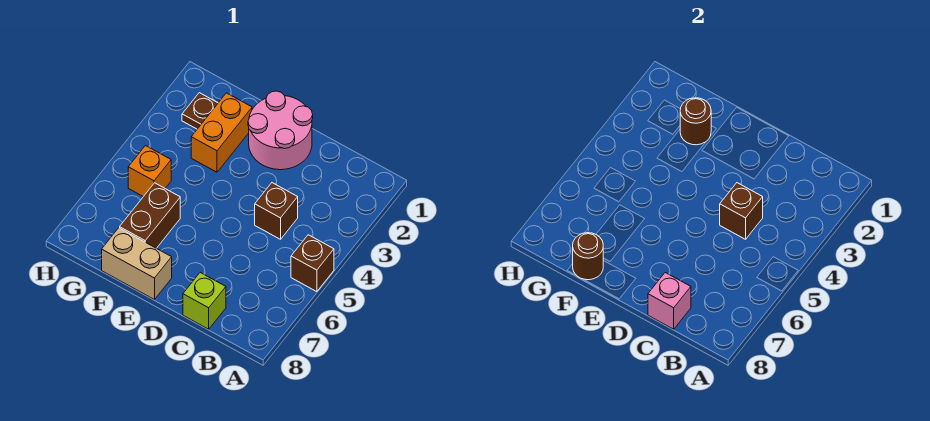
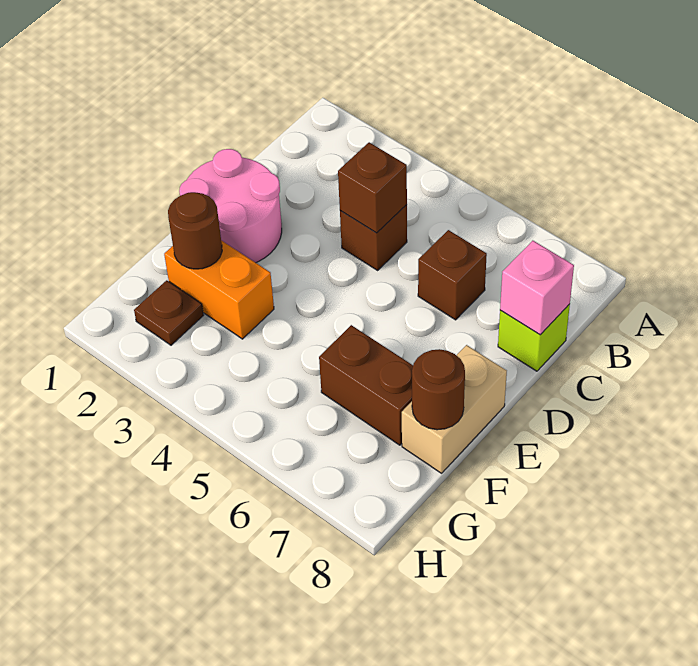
brown brick A5 level 1 -> brown brick C6 level 1
orange brick G5 level 1 -> none

